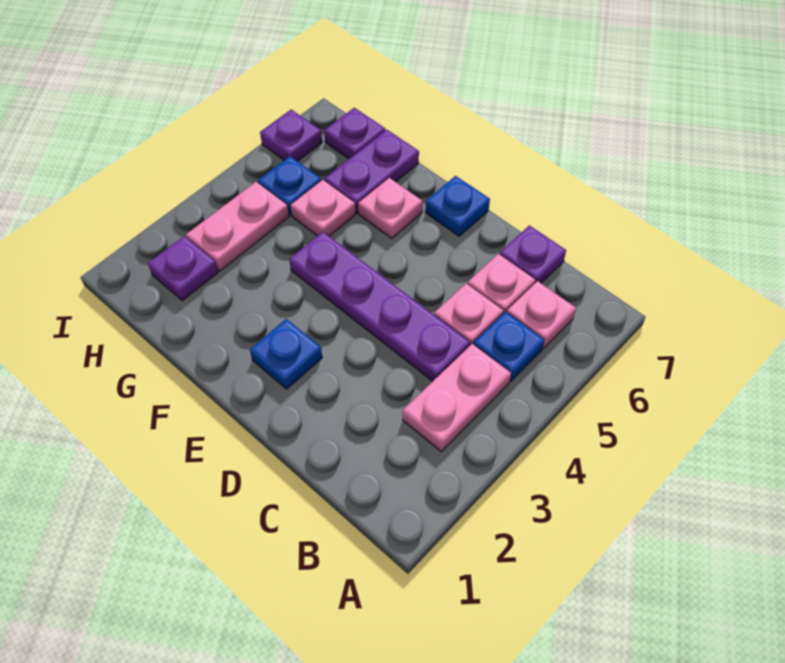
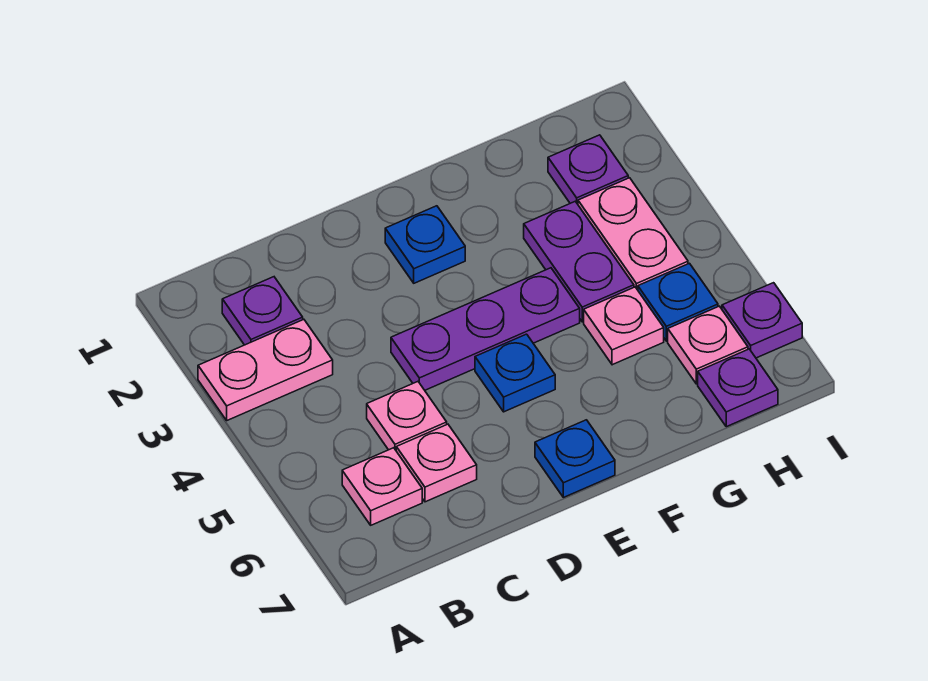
pink plate B3:B4 level 1 -> pink plate A3:B3 level 1
blue plate B5 level 1 -> blue plate E5 level 1
purple plate C4:F4 level 1 -> purple plate D4:F4 level 1
purple plate C7 level 1 -> purple plate B2 level 1
pink plate F6 level 1 -> pink plate H6 level 1
purple plate G6:G7 level 1 -> purple plate G3:G4 level 1

